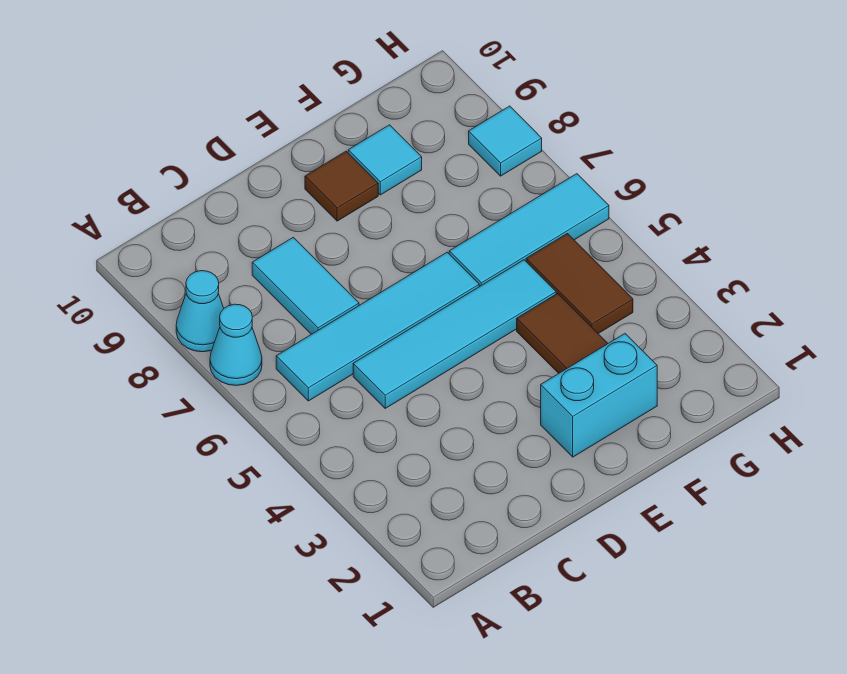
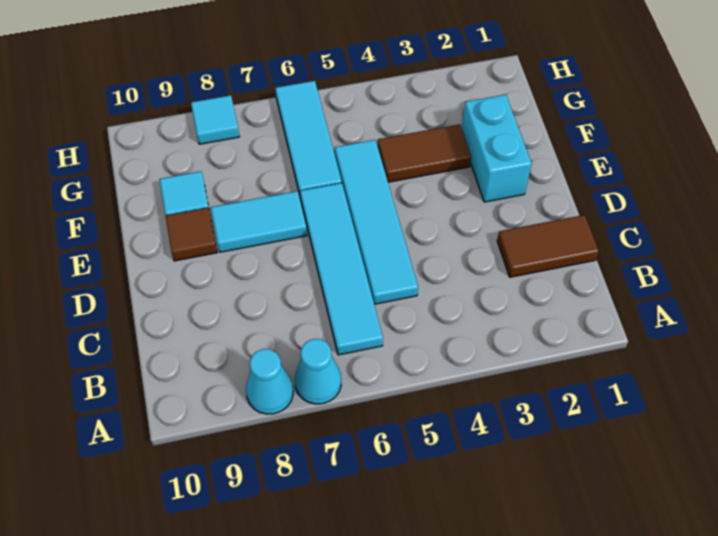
cyan tile C7:C8 level 1 -> cyan tile E7:E8 level 1
brown tile G4:G5 level 1 -> brown tile C1:C2 level 1

